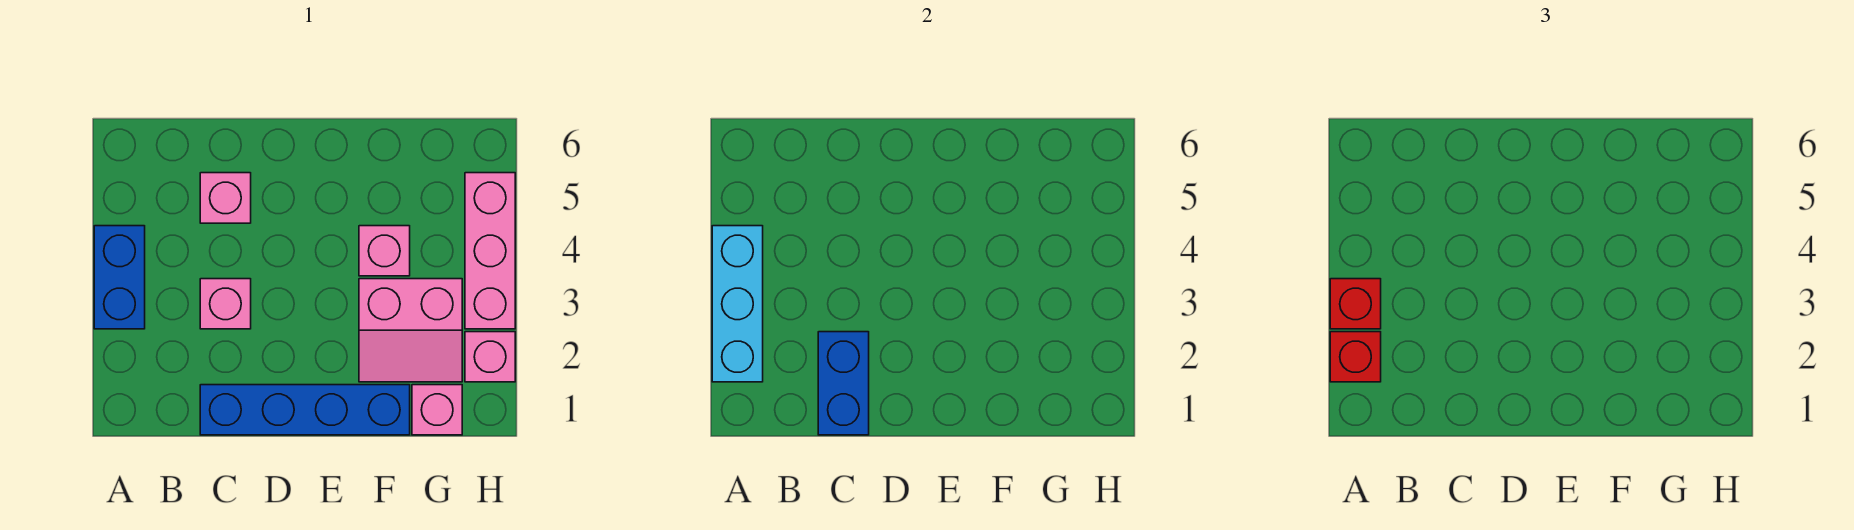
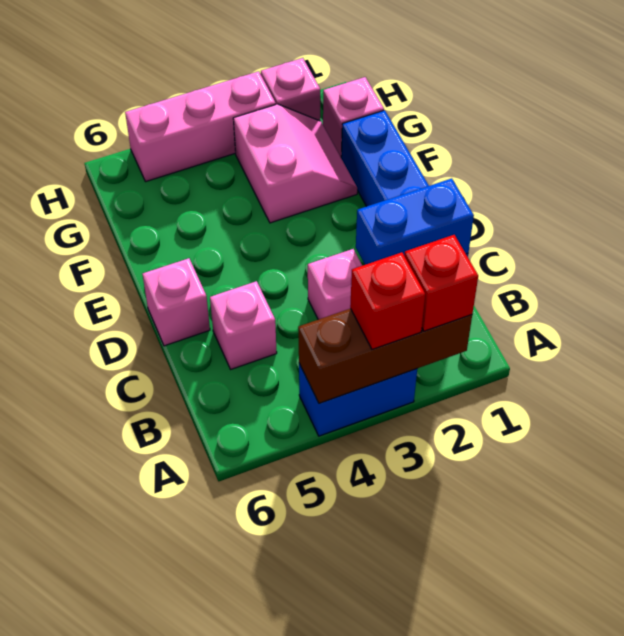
cyan brick A2:A4 level 2 -> brown brick A2:A4 level 2
pink brick F4 level 1 -> pink brick D6 level 1

